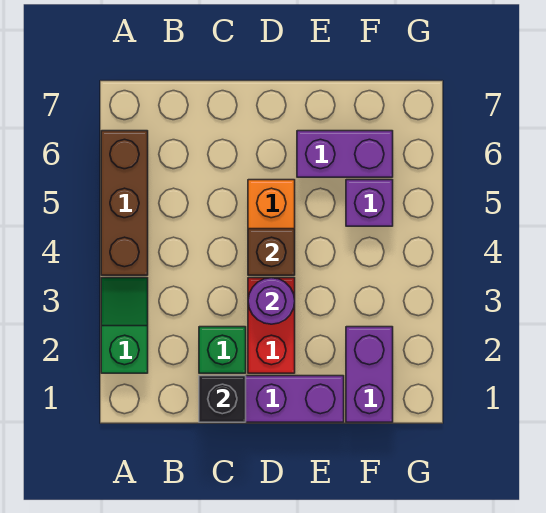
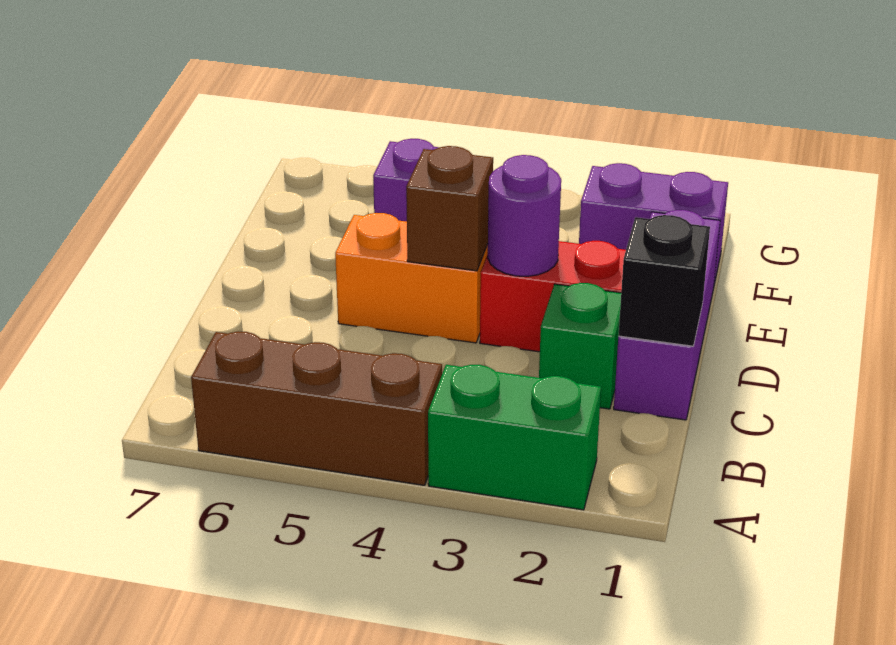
green slope A2:A3 level 1 top 2 -> green brick A2:A3 level 1
purple brick E6:F6 level 1 -> none

